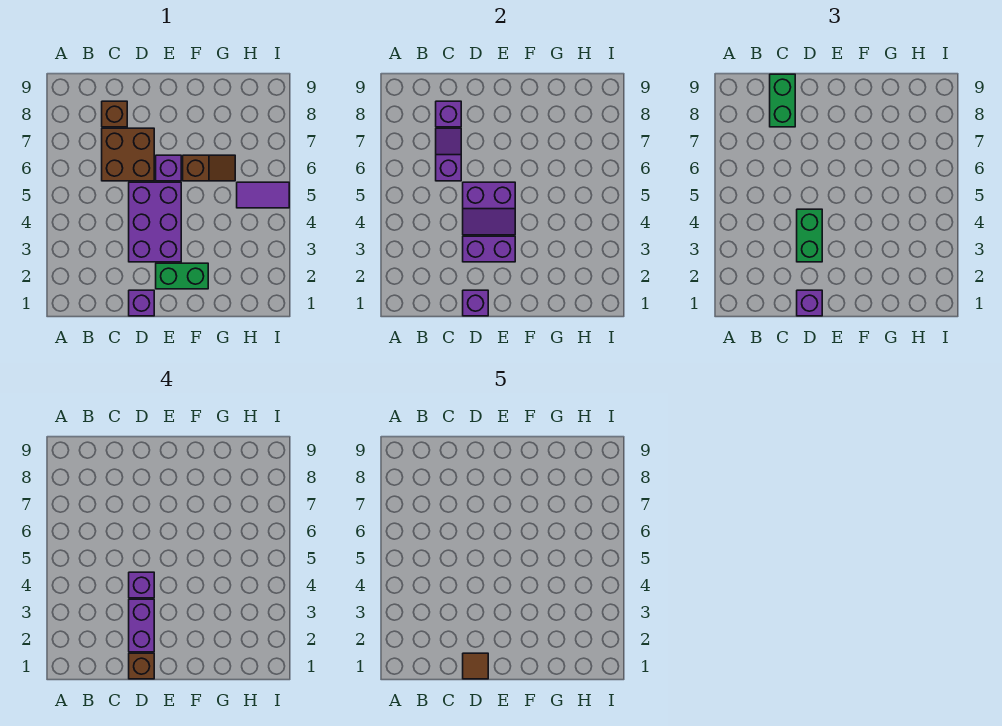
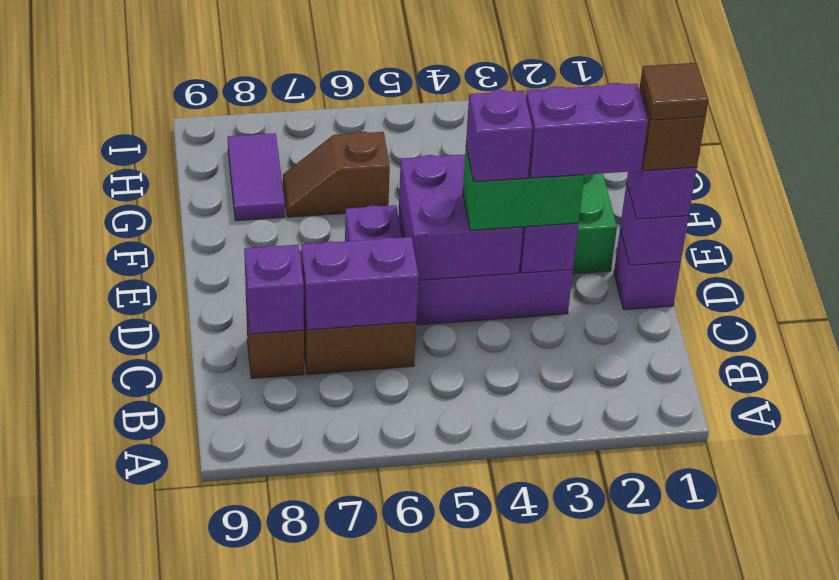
purple slope C6:C7 level 2 top 6 -> purple brick C6:C7 level 2
green brick C8:C9 level 3 -> none
purple slope D4:E5 level 2 top 5 -> purple brick D4:E5 level 2
brown slope F6:G6 level 1 top F -> brown slope G6:G7 level 1 top 6
purple tile H5:I5 level 1 -> purple tile G8:H8 level 1

